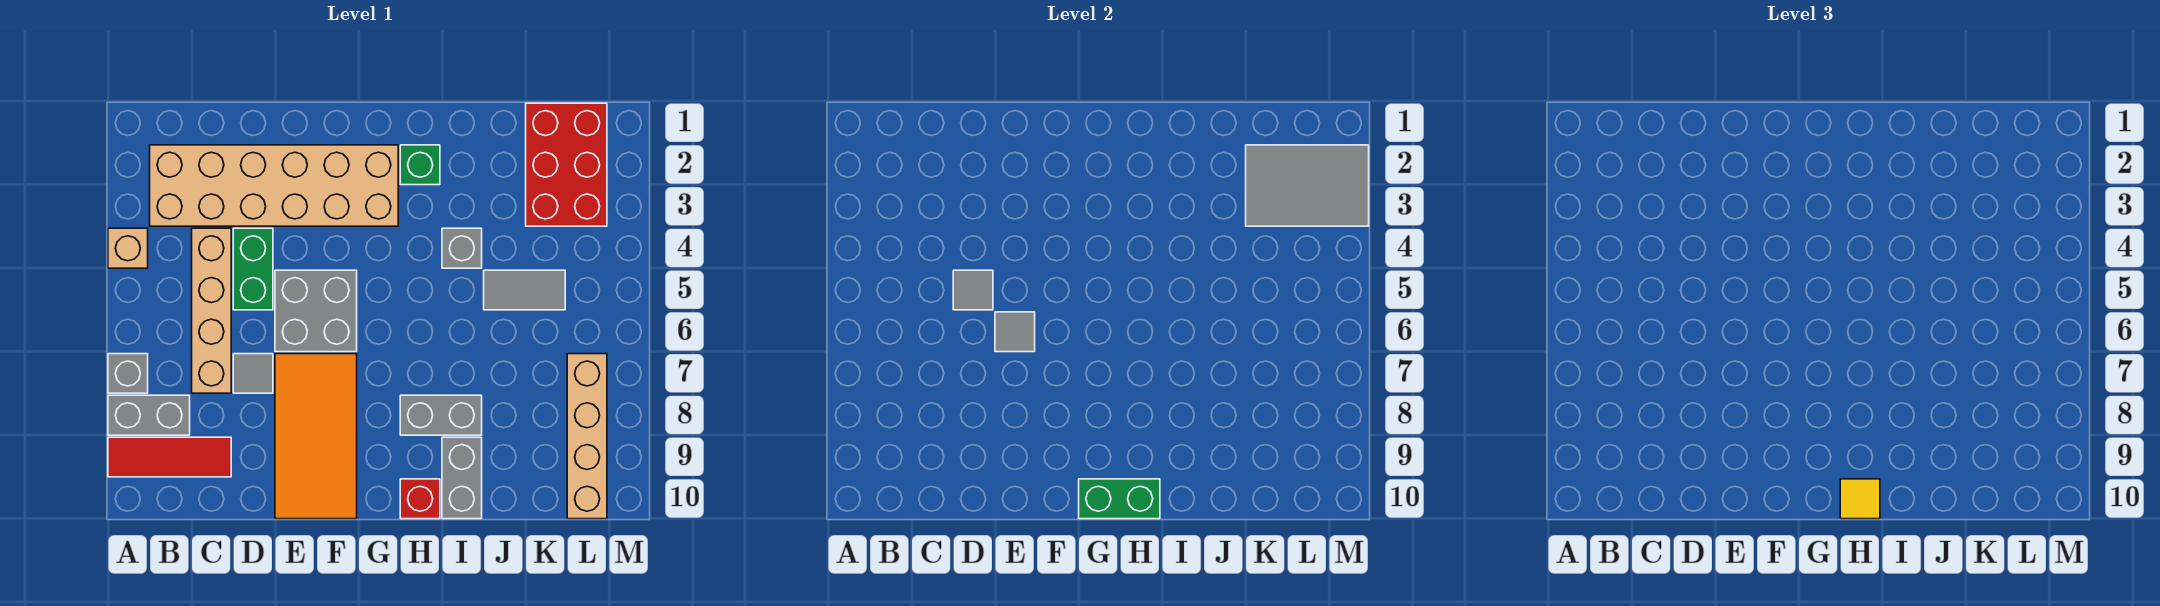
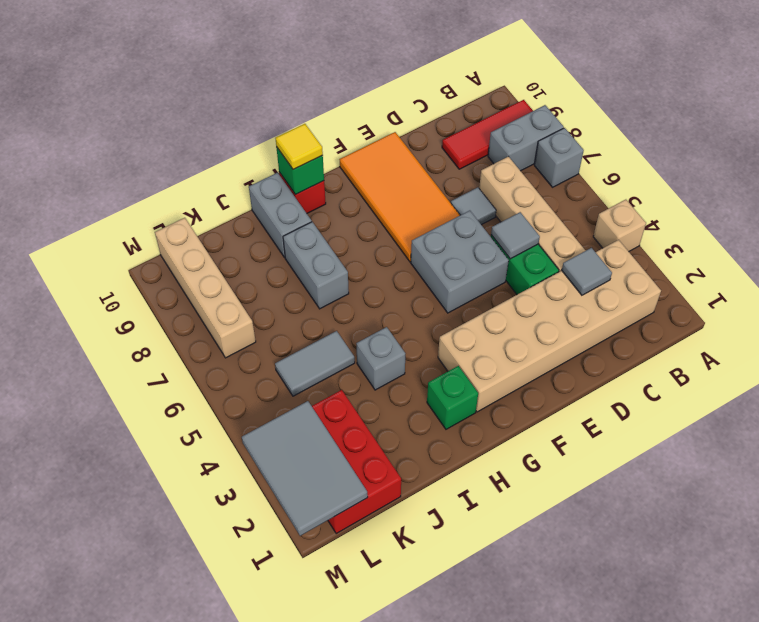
grey tile E6 level 2 -> grey tile C3 level 2
green brick G10:H10 level 2 -> green brick H10 level 2
grey brick H8:I8 level 1 -> grey brick I7:I8 level 1
grey tile K2:M3 level 2 -> grey tile L1:M3 level 2

